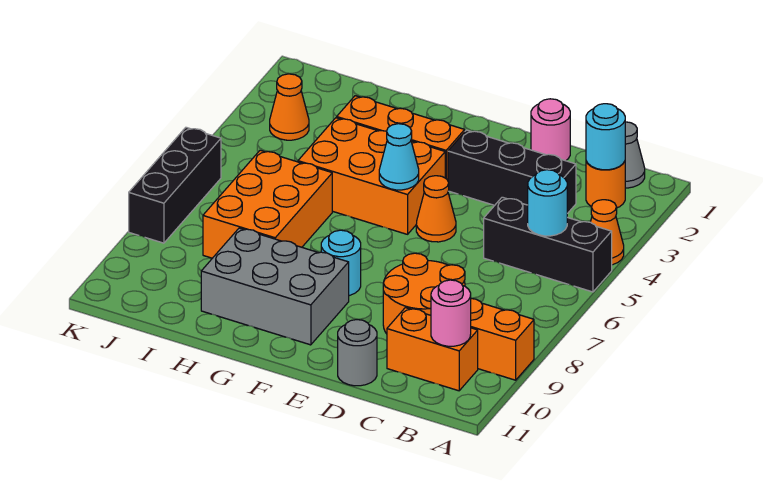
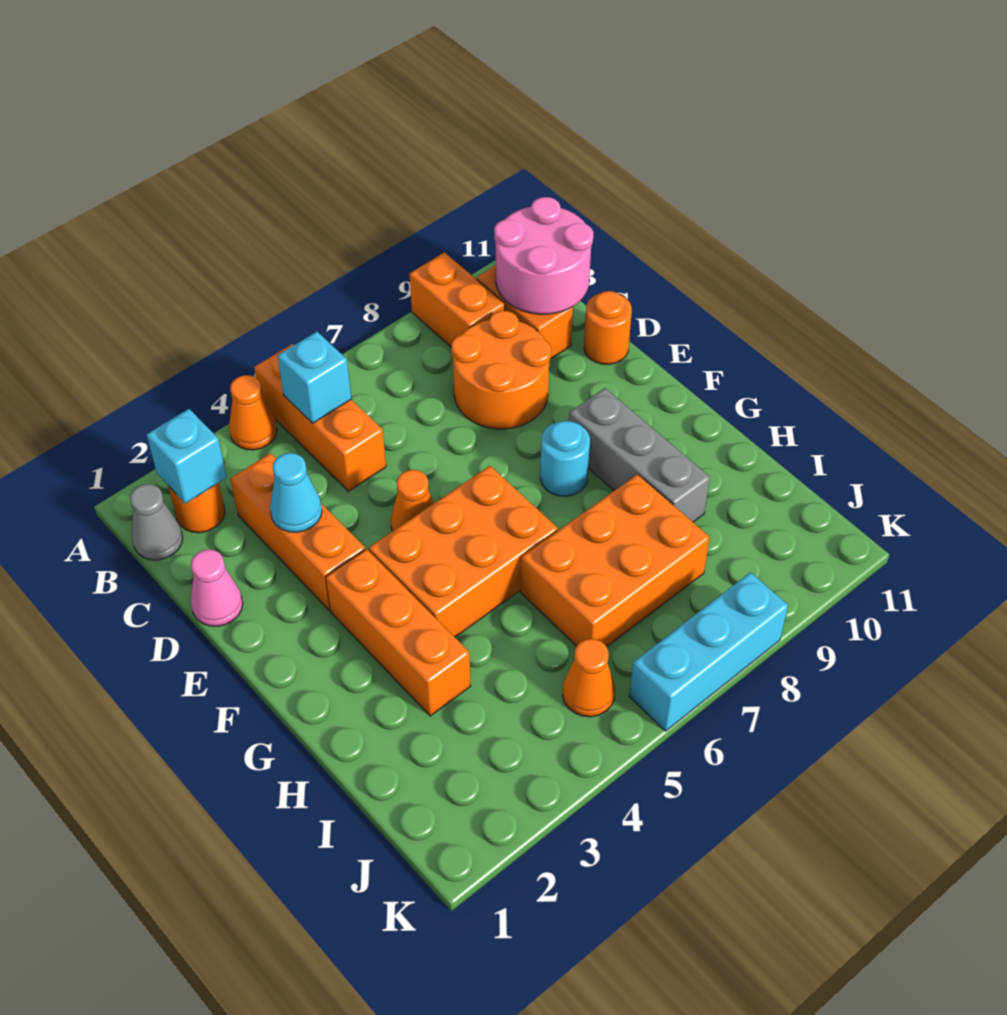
black brick A5:C5 level 1 -> orange brick A5:C5 level 1
cyan round brick B2 level 2 -> cyan brick B2 level 2
cyan round brick B5 level 2 -> cyan brick B5 level 2
pink round brick B10 level 2 -> pink round brick B10:C11 level 2
black brick C3:E3 level 1 -> orange brick C3:E3 level 1
pink round brick D1 level 1 -> pink cone D1 level 1
grey round brick D11 level 1 -> orange round brick D11 level 1
orange brick F4:H5 level 1 -> orange brick F4:G6 level 1
cyan cone F5 level 2 -> cyan cone D3 level 2
grey brick F9:H10 level 1 -> grey brick F9:H9 level 1
orange cone J3 level 1 -> orange cone J5 level 1
black brick K6:K8 level 1 -> cyan brick K6:K8 level 1

